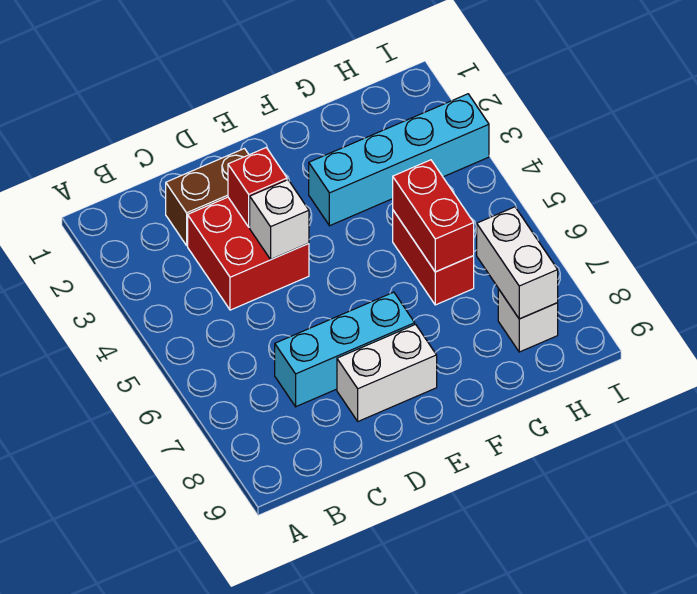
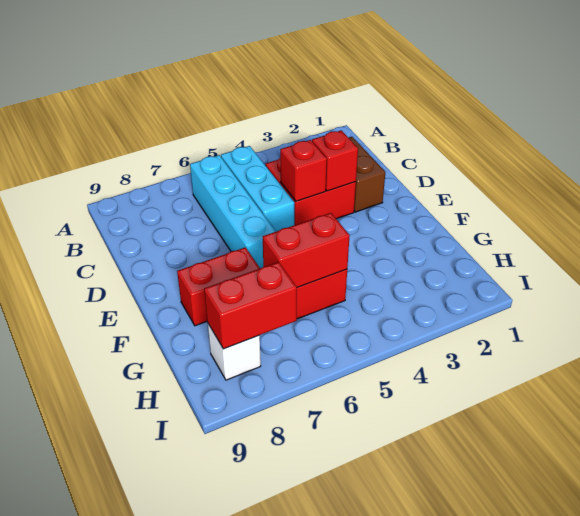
cyan brick C7:E7 level 1 -> cyan brick B5:D5 level 1
white brick D4 level 2 -> red brick D4 level 2
white brick D8:E8 level 1 -> none
cyan brick F3:I3 level 1 -> cyan brick B6:E6 level 1
none -> red brick F7:F8 level 1
white brick H7:H8 level 2 -> red brick H7:H8 level 2

